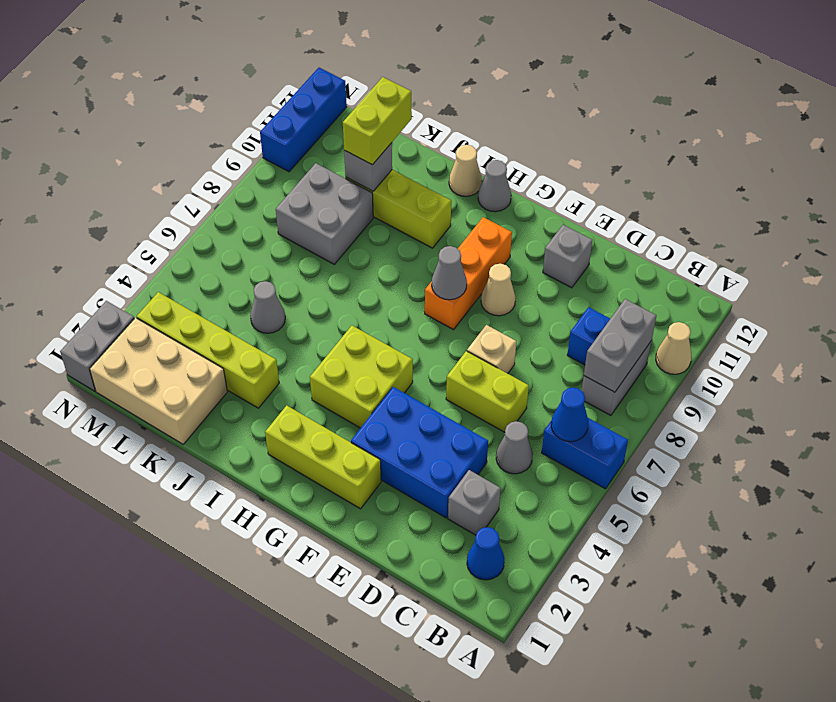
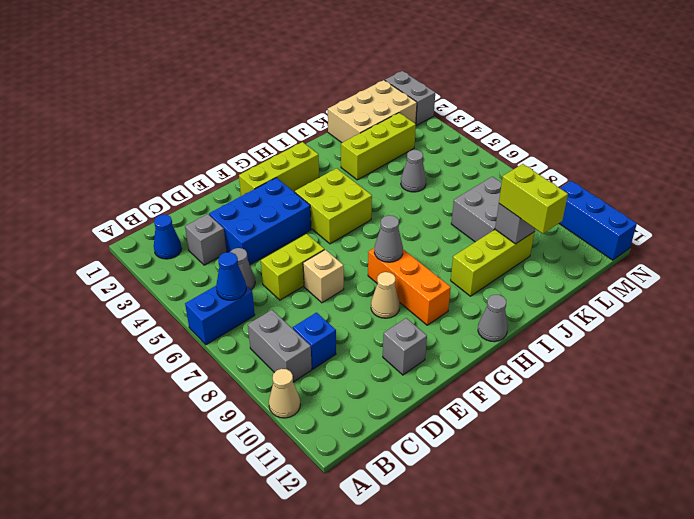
grey brick B8:B9 level 2 -> none
tan cone I12 level 1 -> none
lime brick J3:M3 level 1 -> lime brick J3:L3 level 1

